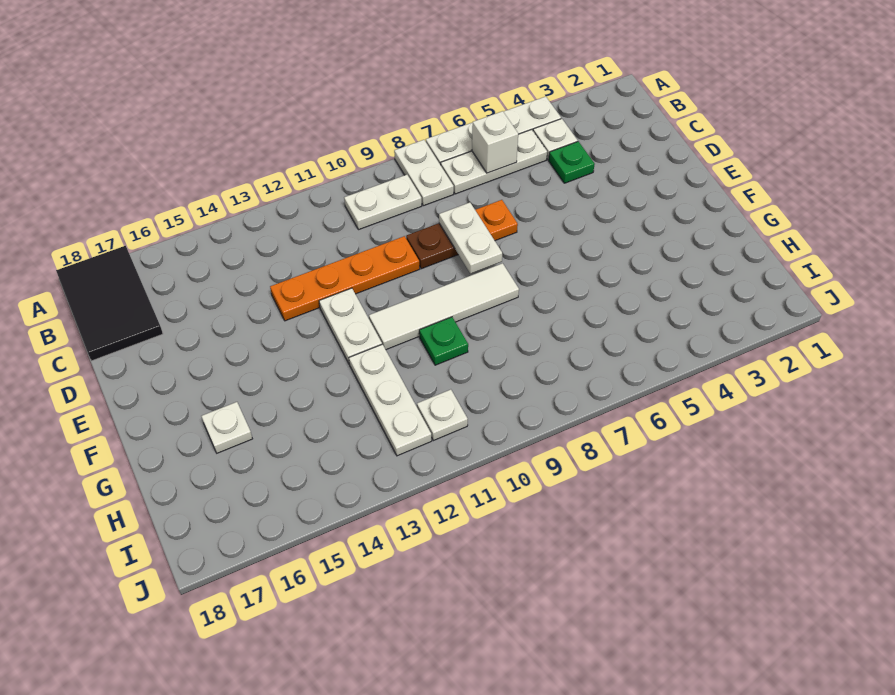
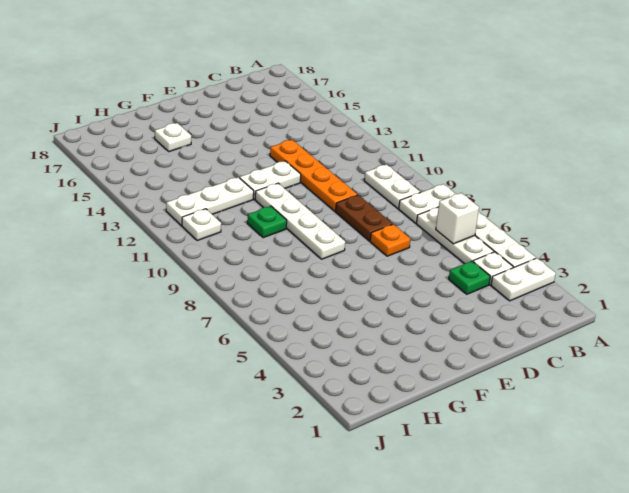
black tile A17:C18 level 1 -> none
white plate D8:E8 level 2 -> white plate A3:B3 level 1
white tile F8:F11 level 1 -> white plate F8:F11 level 1

